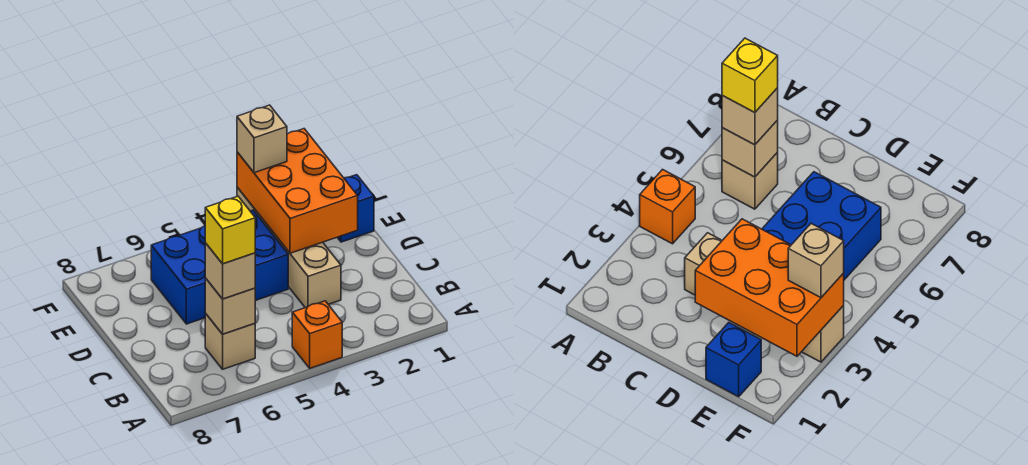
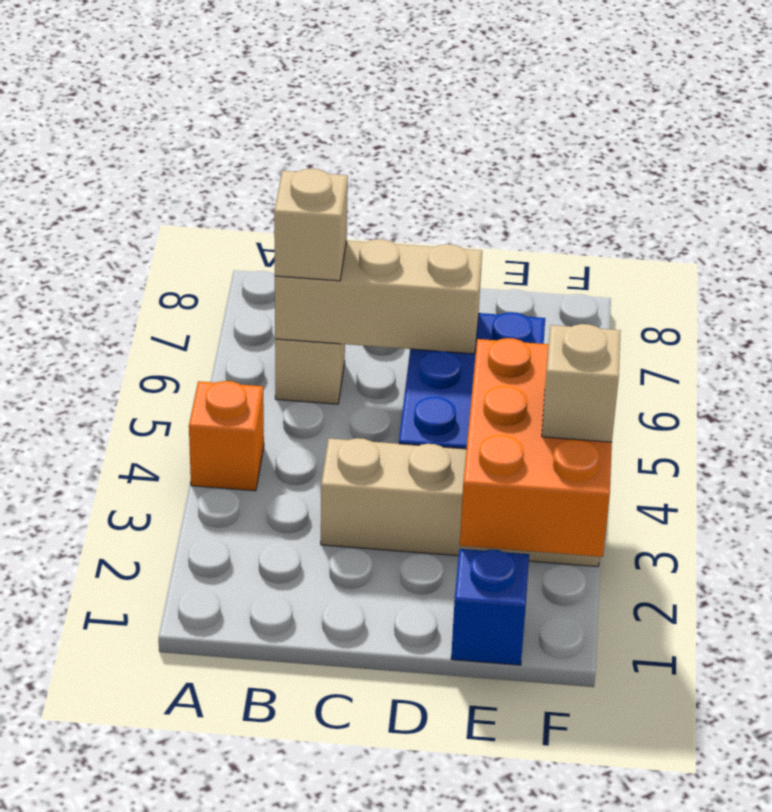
tan brick B6 level 2 -> tan brick B6:D6 level 2
yellow brick B6 level 4 -> none
orange brick D2:F3 level 2 -> orange brick E2:F4 level 2

